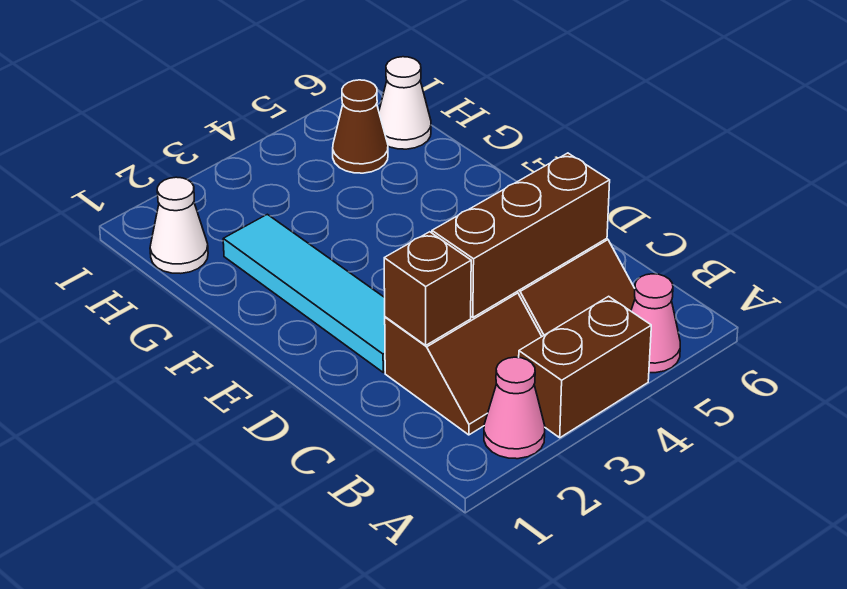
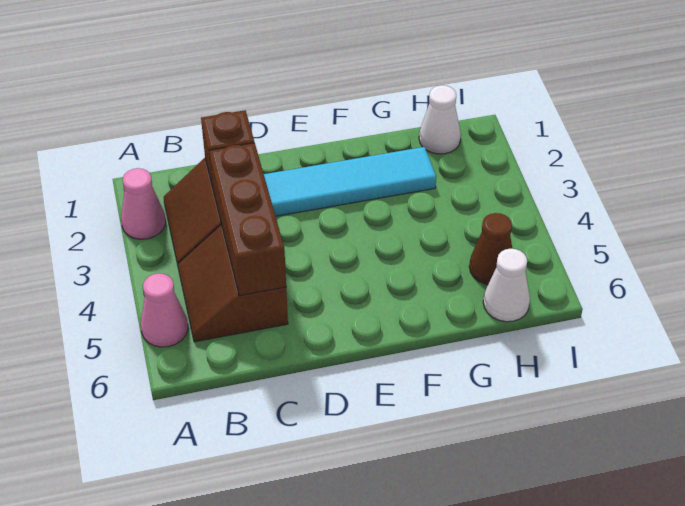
brown brick A3:A4 level 1 -> none

